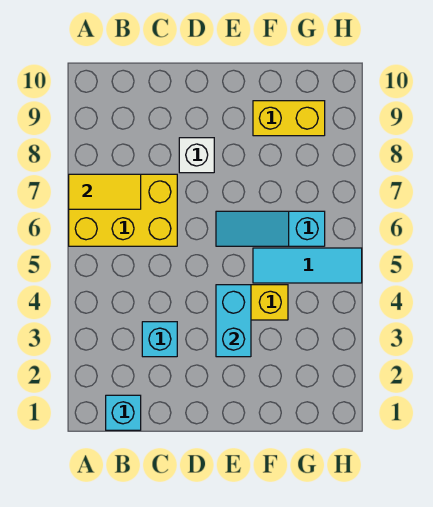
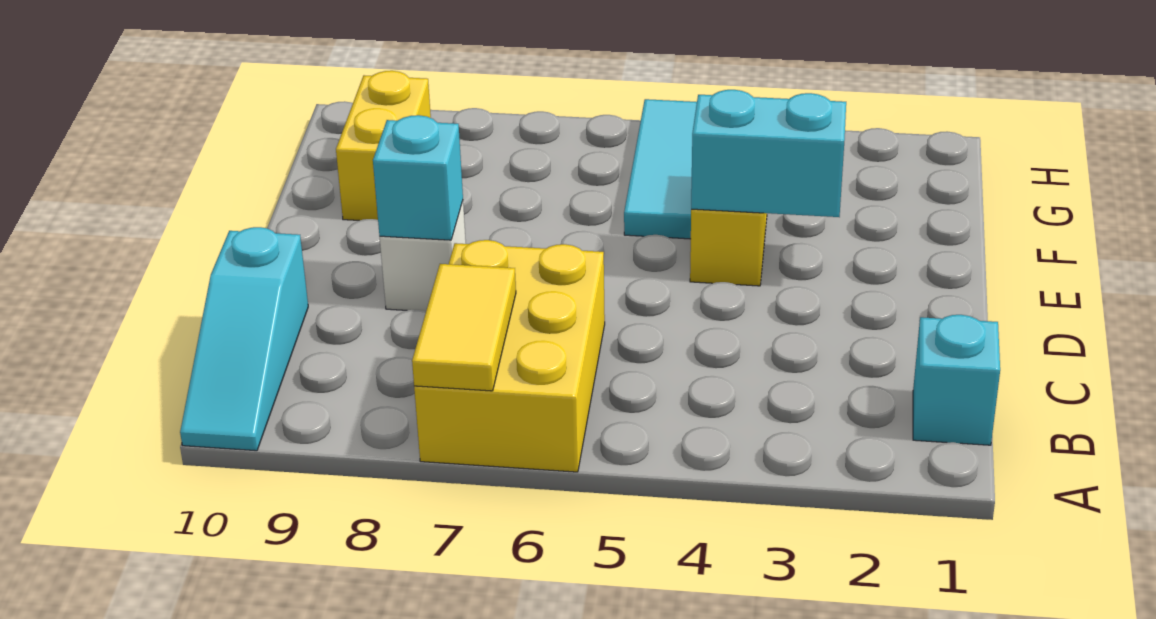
cyan brick C3 level 1 -> cyan brick D8 level 2
cyan slope E6:G6 level 1 top G -> cyan slope A10:C10 level 1 top C

